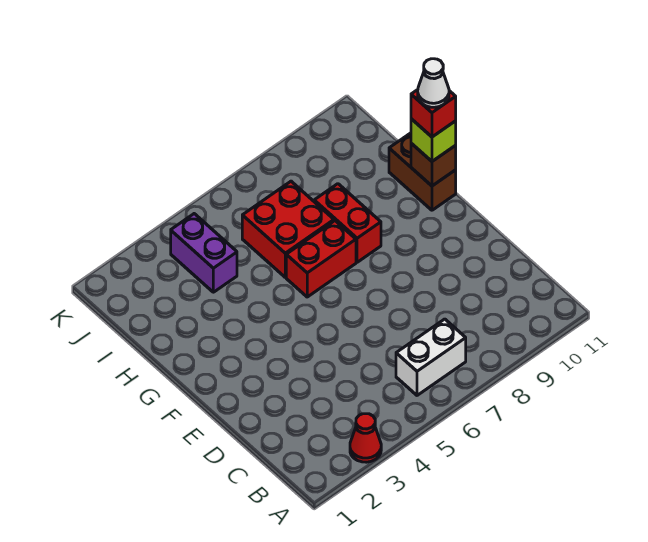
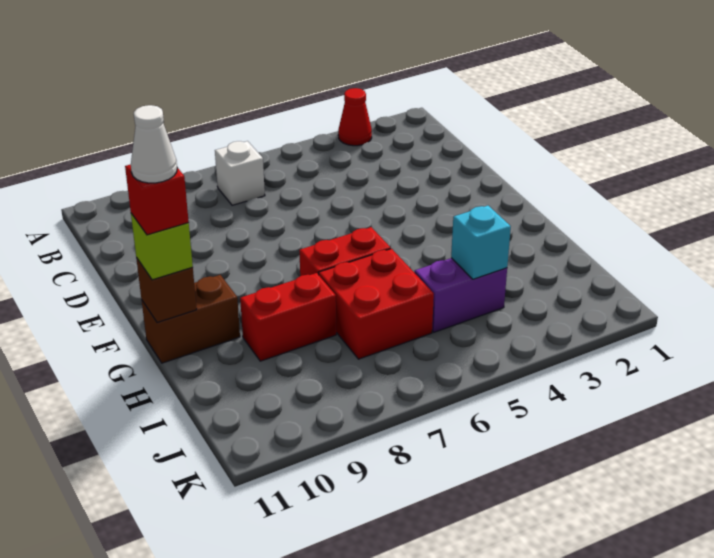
white brick B6:B7 level 1 -> white brick B7 level 1
red brick G8:H8 level 1 -> red brick H8:H9 level 1
brown brick G11:H11 level 1 -> brown brick G10:G11 level 1
purple brick I4:J4 level 1 -> purple brick I4:I5 level 1
none -> cyan brick I4 level 2

